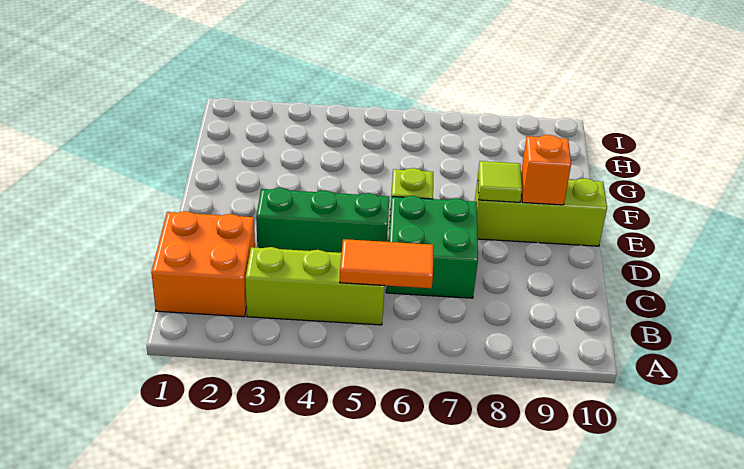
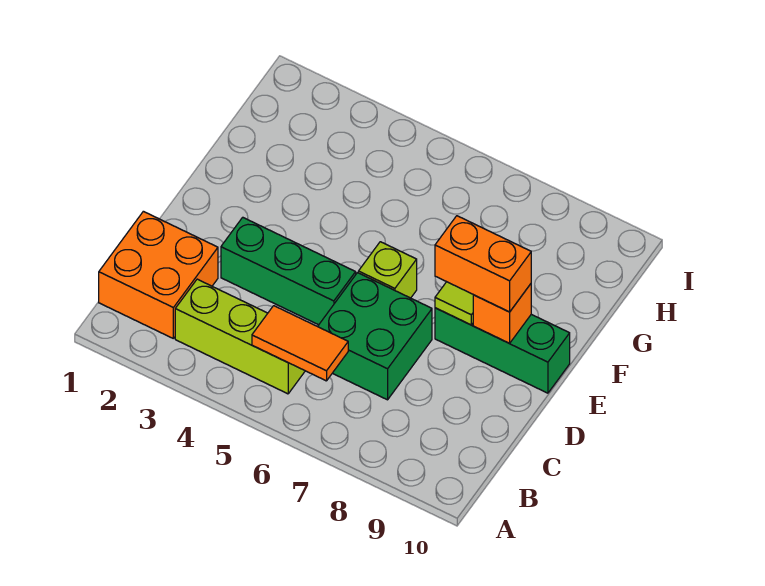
lime brick E8:E10 level 1 -> green brick E8:E10 level 1
none -> orange brick E8:E9 level 3

